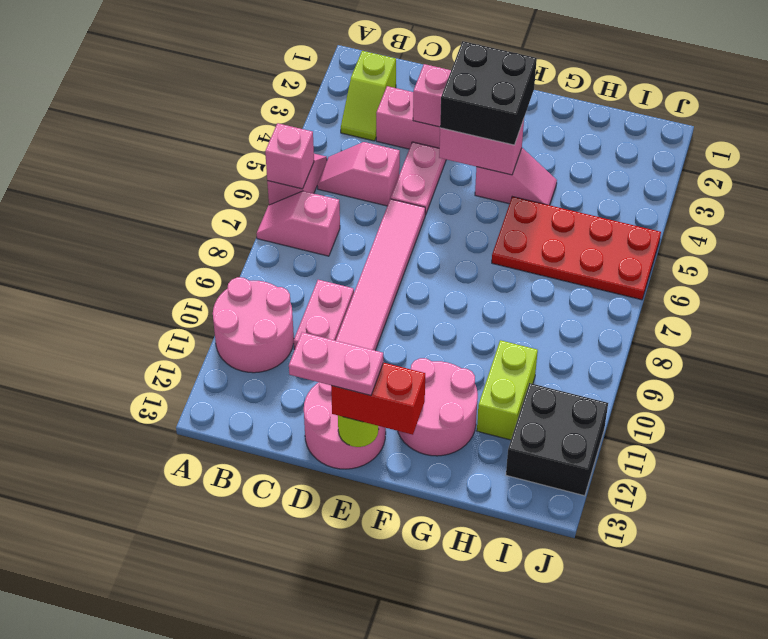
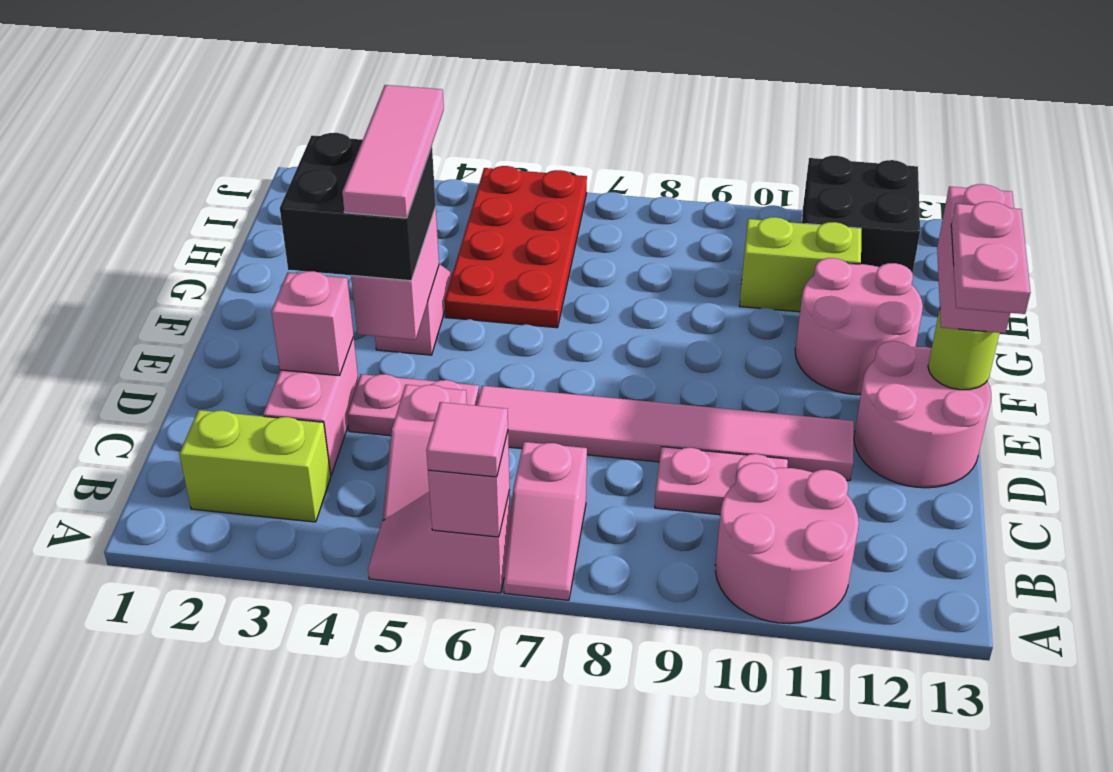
none -> pink tile A6 level 3
lime slope B2:B3 level 1 top 2 -> lime brick B2:B3 level 1
none -> pink tile E4:G4 level 4
red brick E13:F13 level 3 -> pink brick E13:F13 level 3

